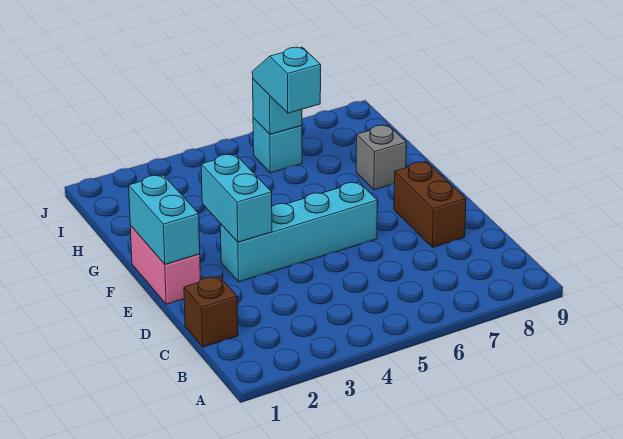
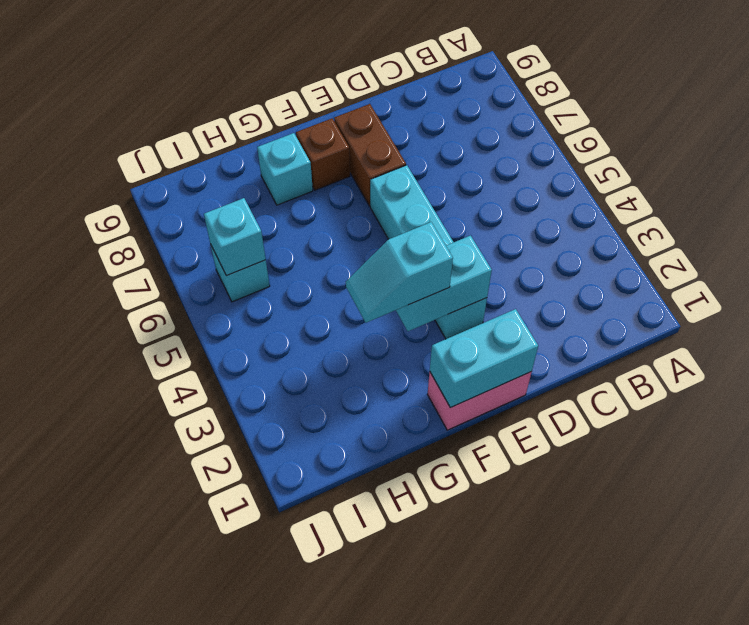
brown brick C1 level 1 -> brown brick F8 level 1
brown brick D8:E8 level 1 -> brown brick E7:E8 level 1
grey brick G8 level 1 -> cyan brick G8 level 1
cyan slope H6:I6 level 3 top H -> cyan slope F3:G3 level 3 top F

